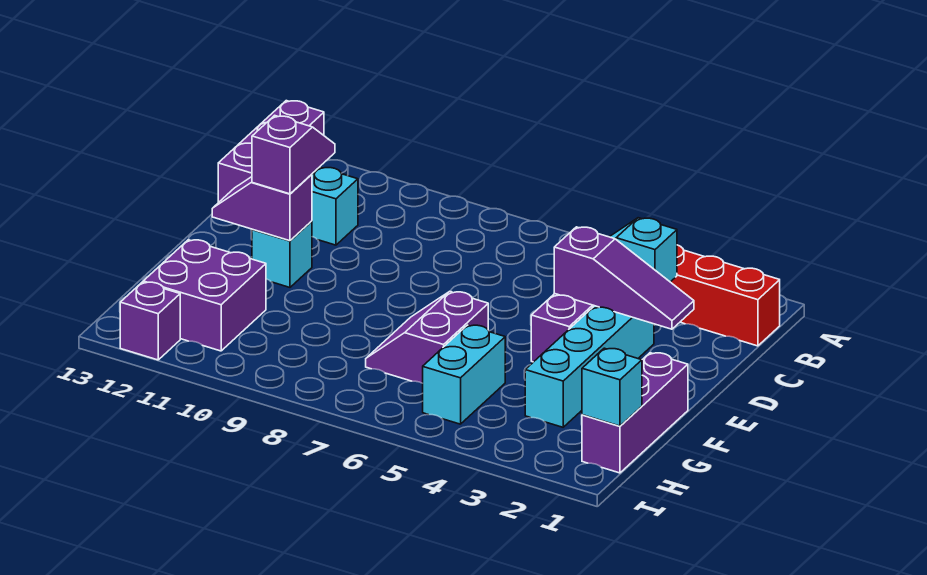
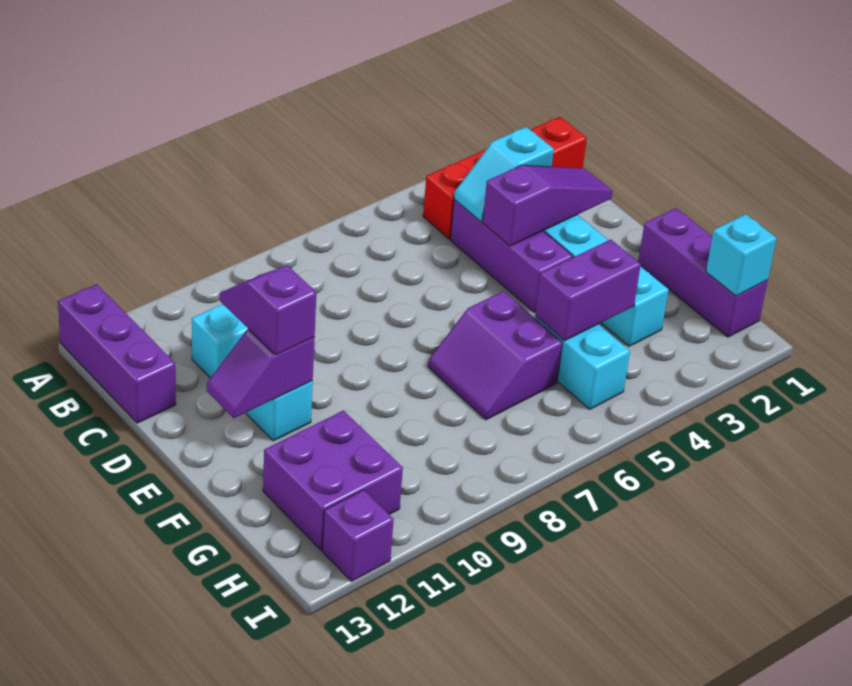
none -> purple brick G4:G5 level 2

